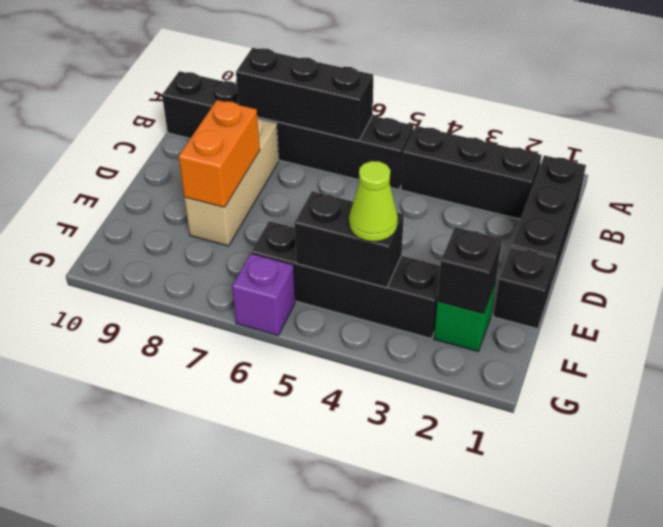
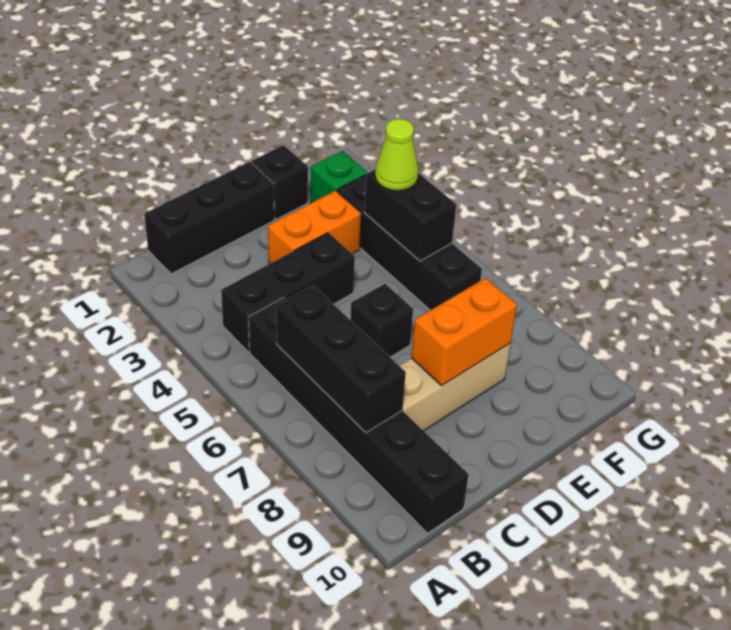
black brick B2:B4 level 1 -> black brick B4:D4 level 1
none -> orange brick D3:E3 level 1
black brick F2 level 2 -> black brick D6 level 1
purple brick G6 level 1 -> none

